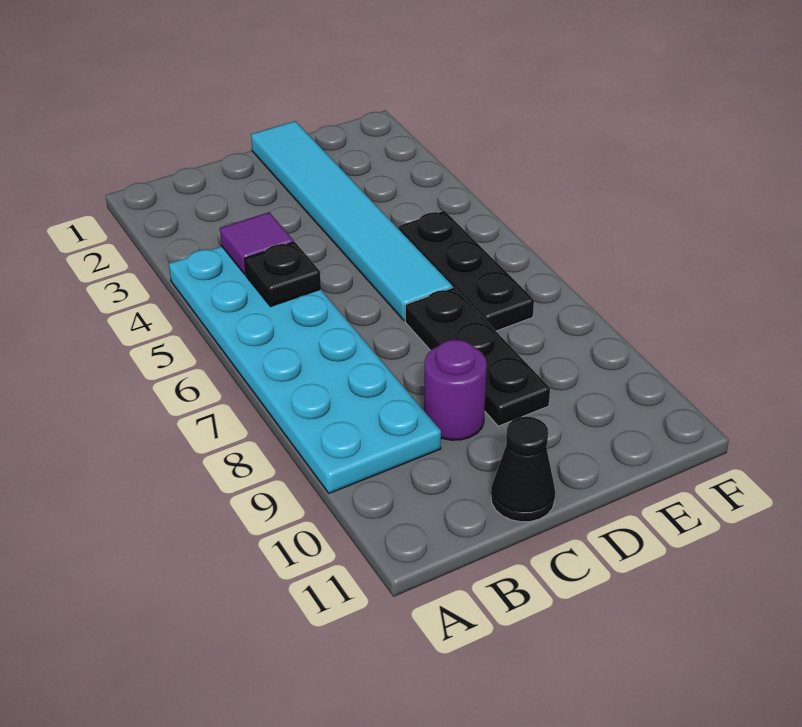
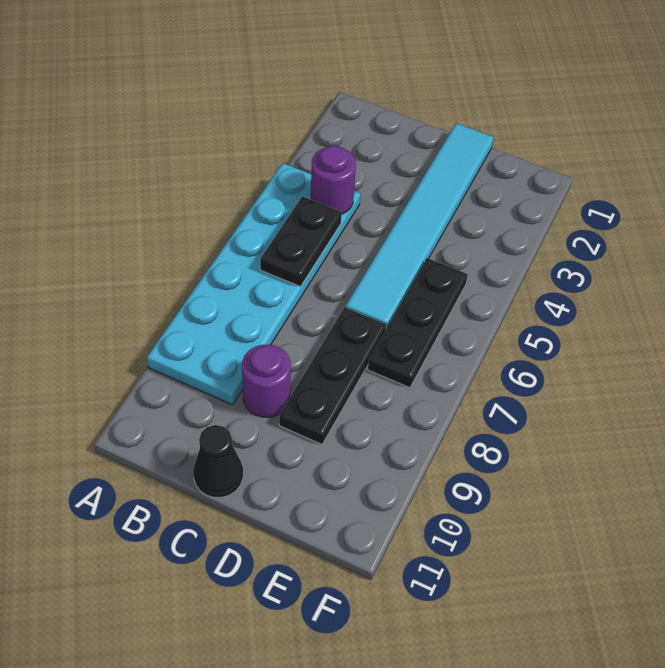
purple tile B4 level 2 -> purple round brick B4 level 2
black plate B5 level 2 -> black plate B5:B6 level 2

